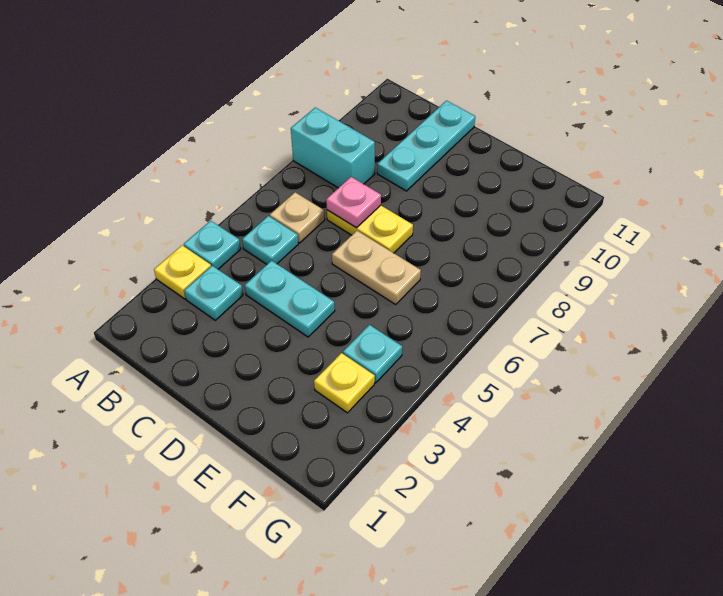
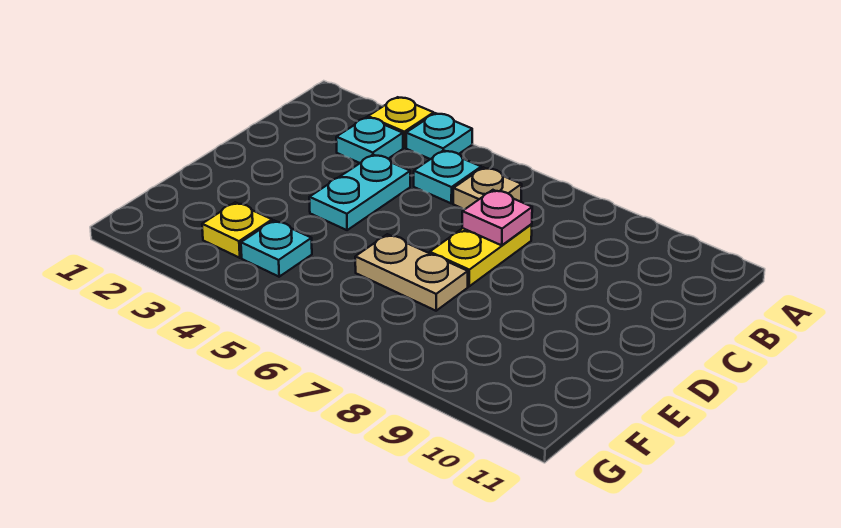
cyan brick A8:B8 level 1 -> none
cyan plate C9:C11 level 1 -> none
tan plate D6:E6 level 1 -> tan plate E6:E7 level 1

